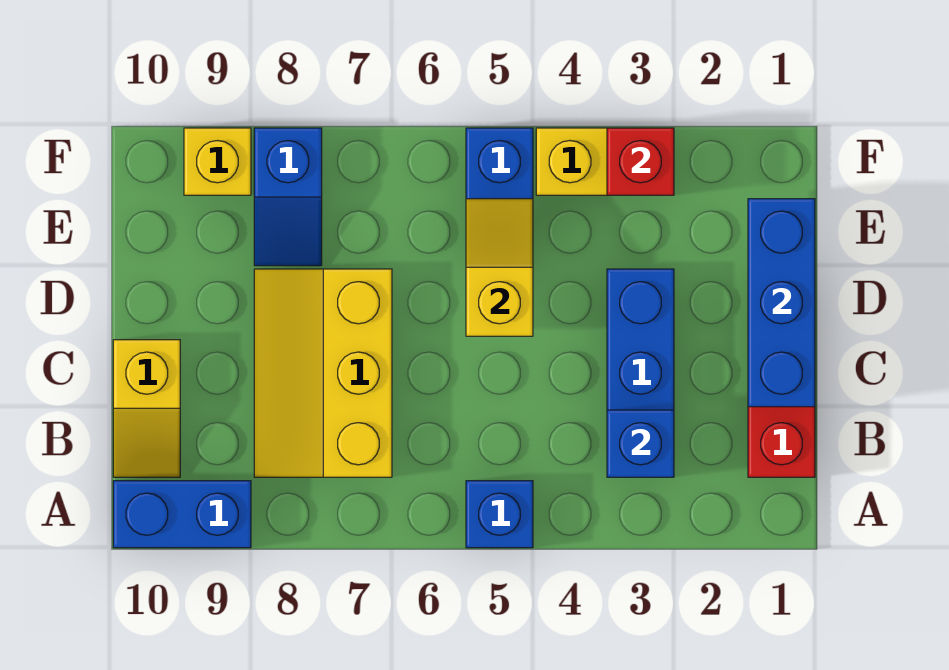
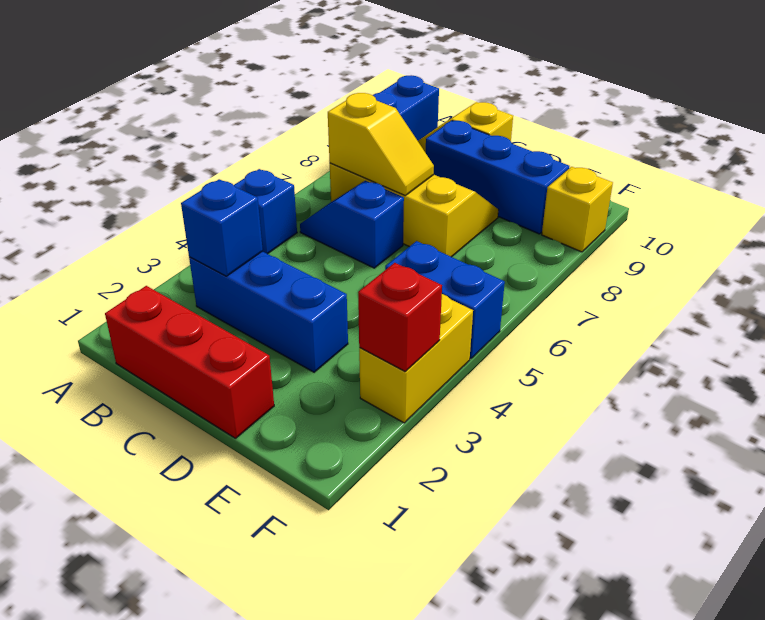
blue brick C1:E1 level 2 -> blue brick C9:E9 level 1
yellow slope D5:E5 level 2 top D -> yellow slope B7:C7 level 2 top B
blue slope E8:F8 level 1 top F -> blue slope B6:C6 level 1 top C

